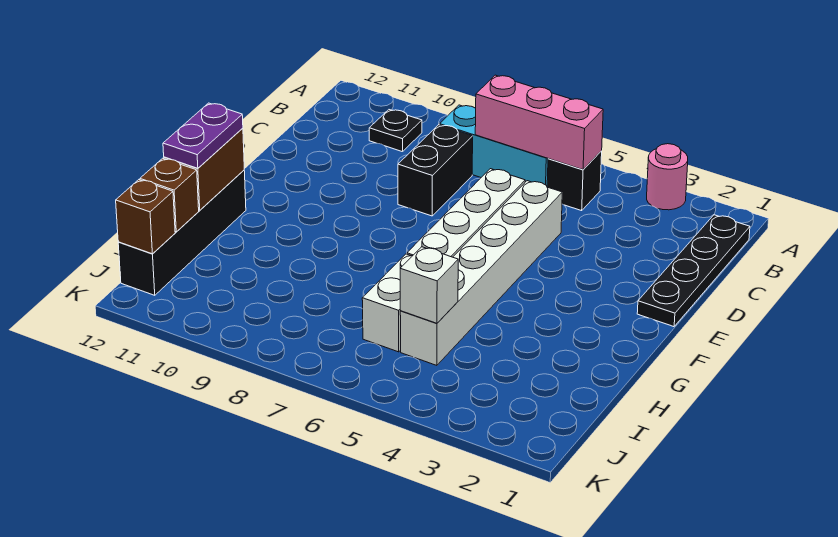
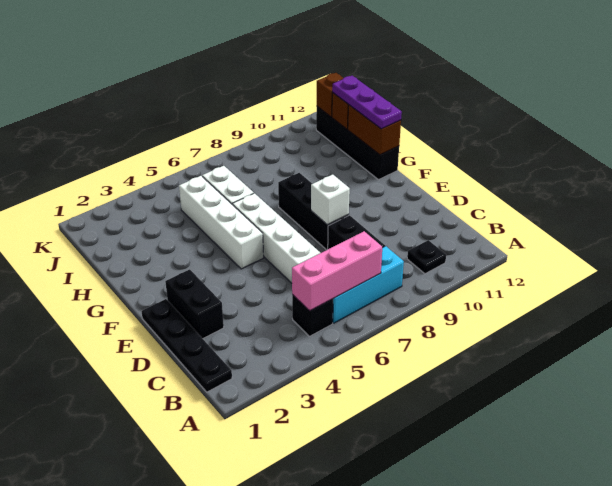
pink round brick A3 level 1 -> none
none -> black brick D2:E2 level 1
white brick D5:I5 level 1 -> white brick F5:I5 level 1
none -> black brick E8:G8 level 1
purple plate G12:H12 level 3 -> purple plate G12:I12 level 3
white brick I5 level 2 -> white brick E8 level 2

